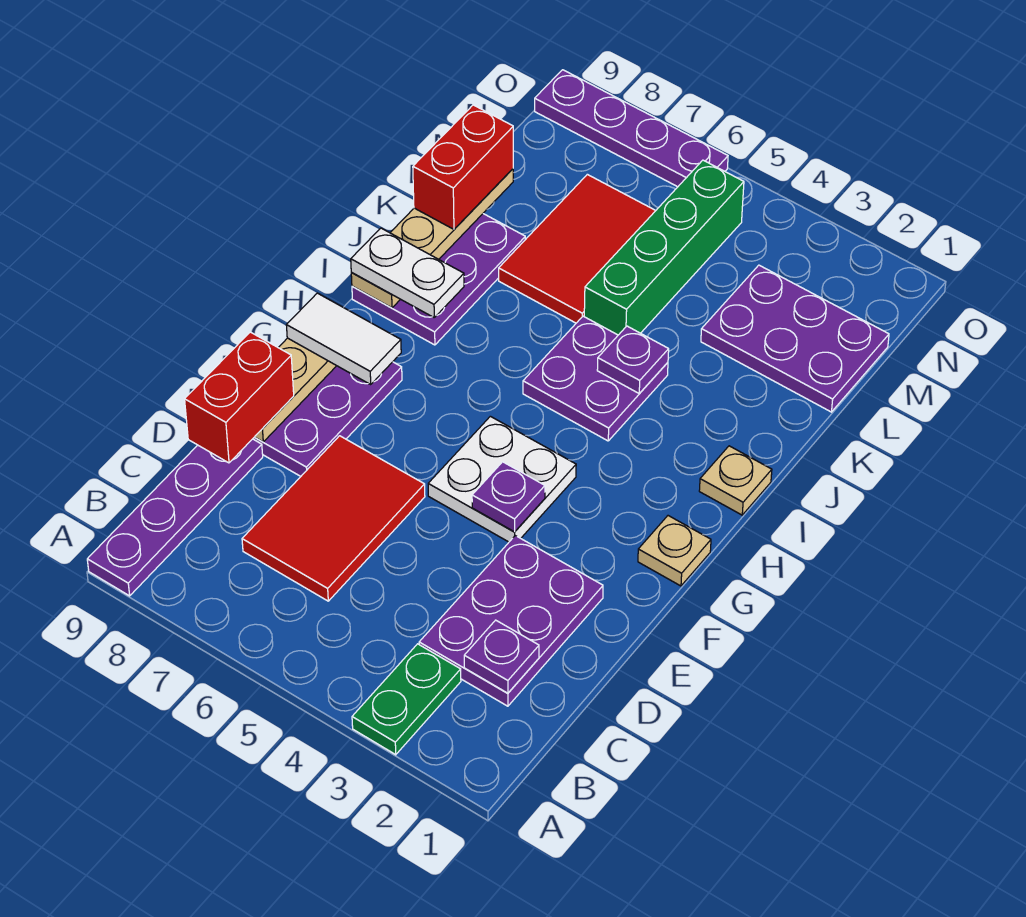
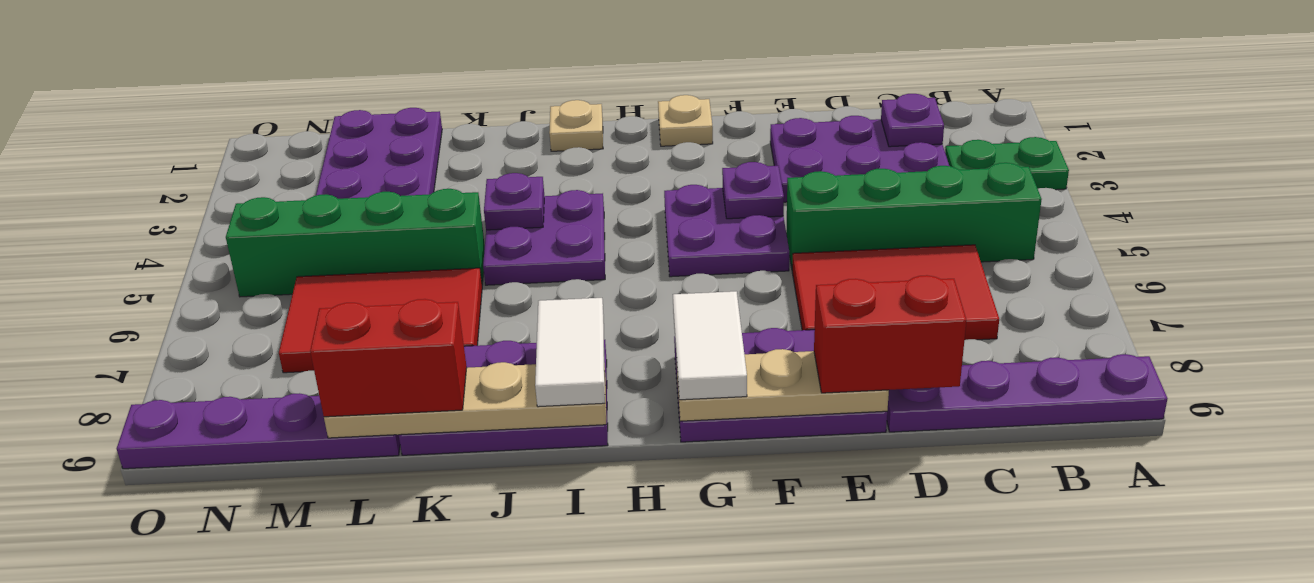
none -> green brick B5:E5 level 1
white plate F4:G5 level 1 -> purple plate F4:G5 level 1
white plate I8:I9 level 3 -> white tile I8:I9 level 3
purple plate O6:O9 level 1 -> purple plate L9:O9 level 1

